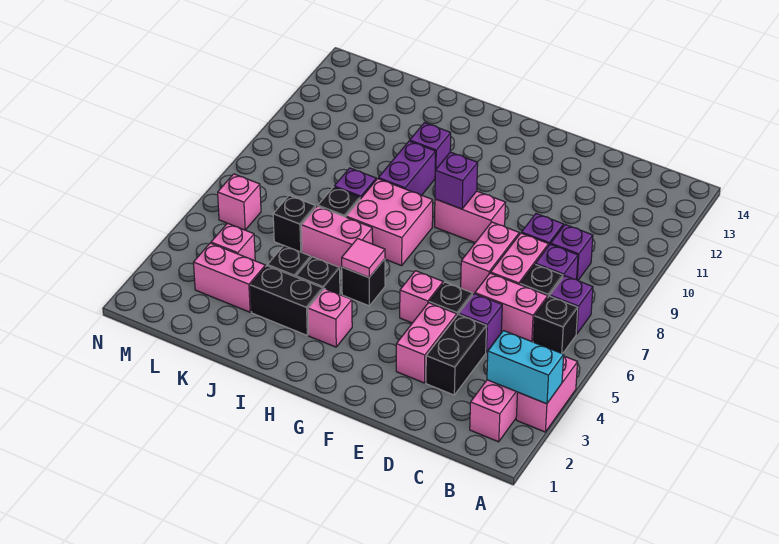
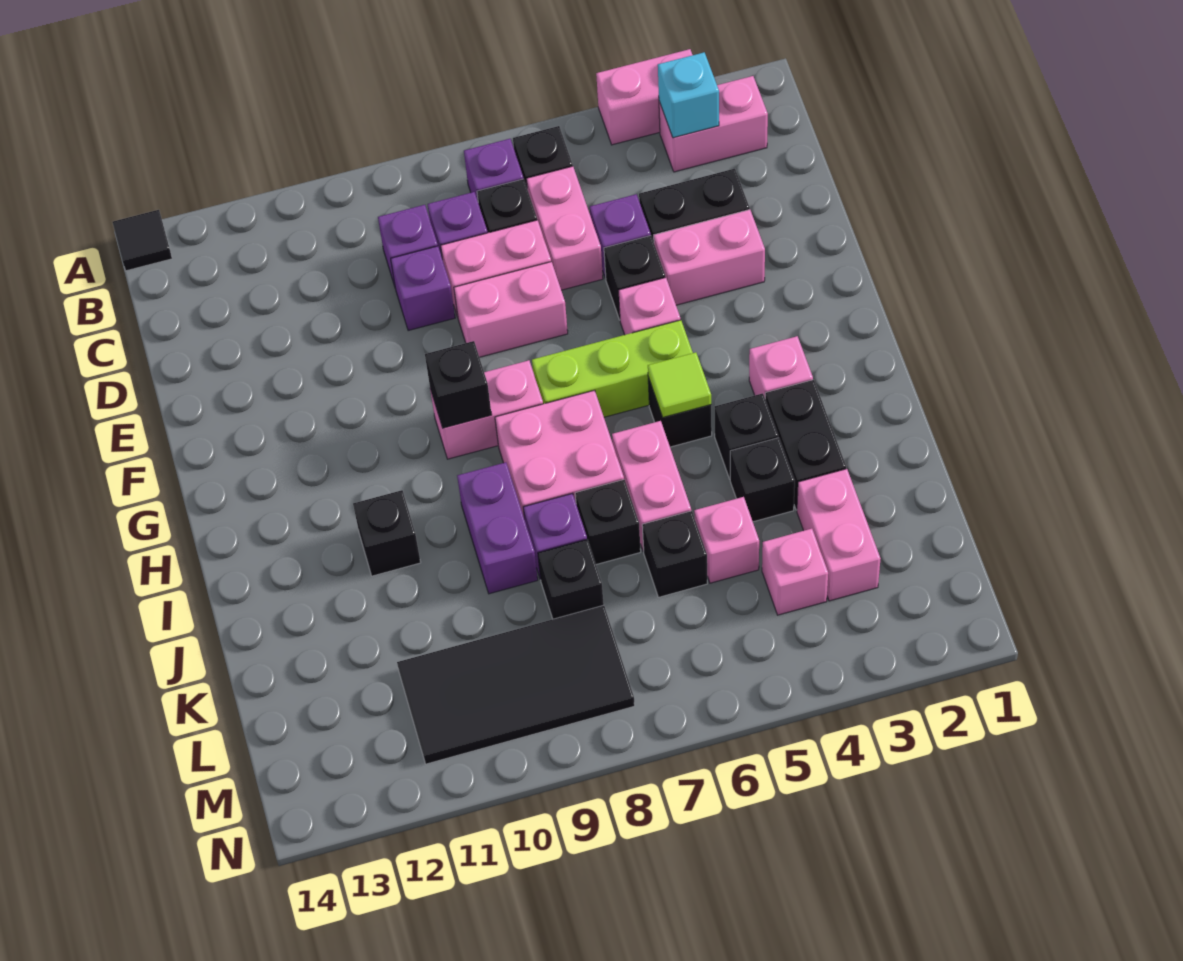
cyan brick A3:B3 level 2 -> cyan brick B3 level 2
none -> black tile A14 level 1
pink brick F9:G9 level 1 -> pink brick G8:G9 level 1
none -> lime brick G5:G7 level 1
purple brick G9 level 2 -> black brick G9 level 2
pink tile H5 level 2 -> lime tile H5 level 2
purple brick I9:I10 level 1 -> purple brick I9:J9 level 1
purple brick I11 level 1 -> black brick I11 level 1
none -> black brick K8 level 1
none -> black tile L8:M11 level 1
pink brick M6 level 1 -> pink brick K5 level 1

